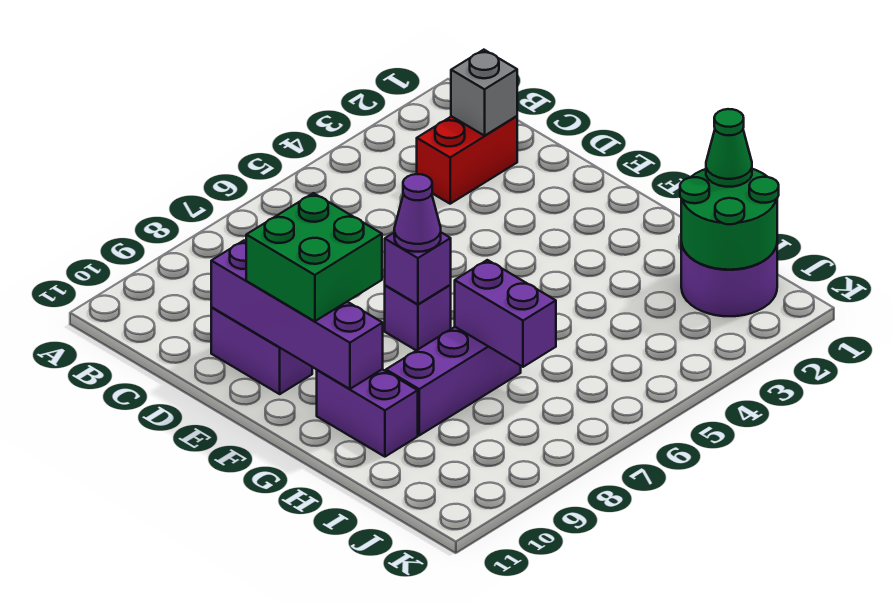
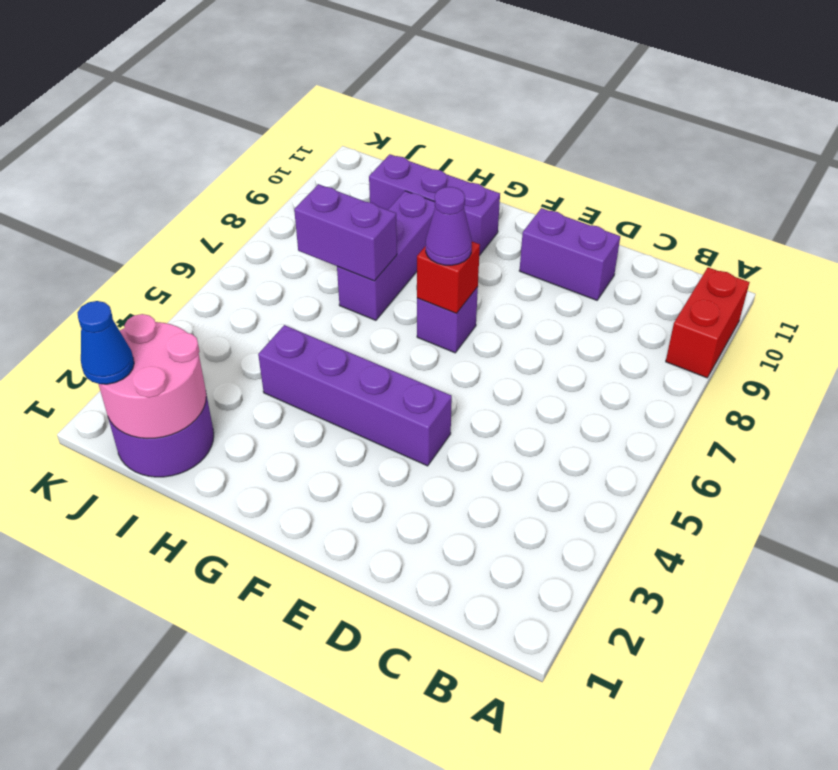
red brick C2:C3 level 1 -> red brick A9:A10 level 1
grey brick C2 level 2 -> none
purple brick D10:G10 level 2 -> purple brick E4:H4 level 1
green brick E9:F10 level 3 -> none
purple brick F7 level 2 -> red brick F7 level 2
purple brick G10:H10 level 1 -> purple brick G10:I10 level 1
green round brick I1:J2 level 2 -> pink round brick I1:J2 level 2
green cone I1 level 3 -> none
none -> blue cone J1 level 3

